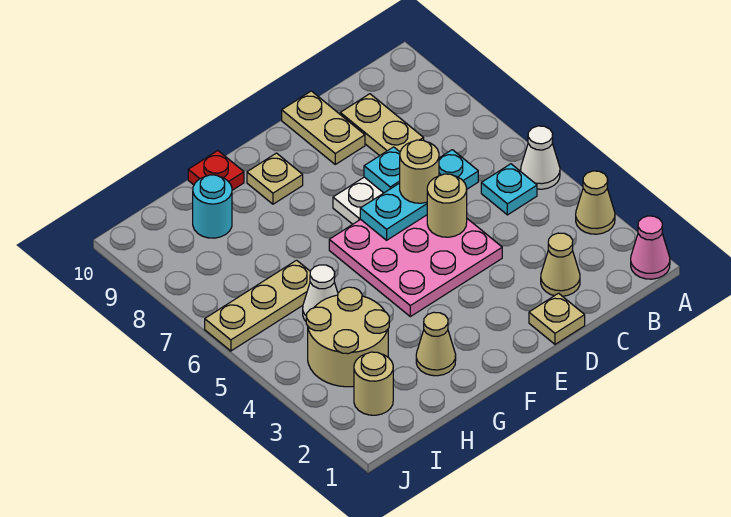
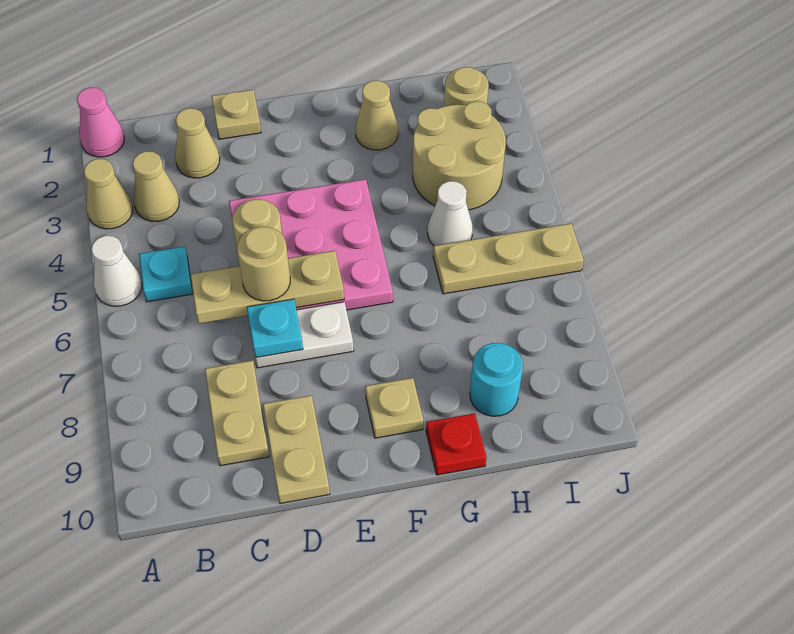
none -> tan cone B3 level 1
cyan plate C6:E6 level 2 -> tan plate C6:E6 level 2

